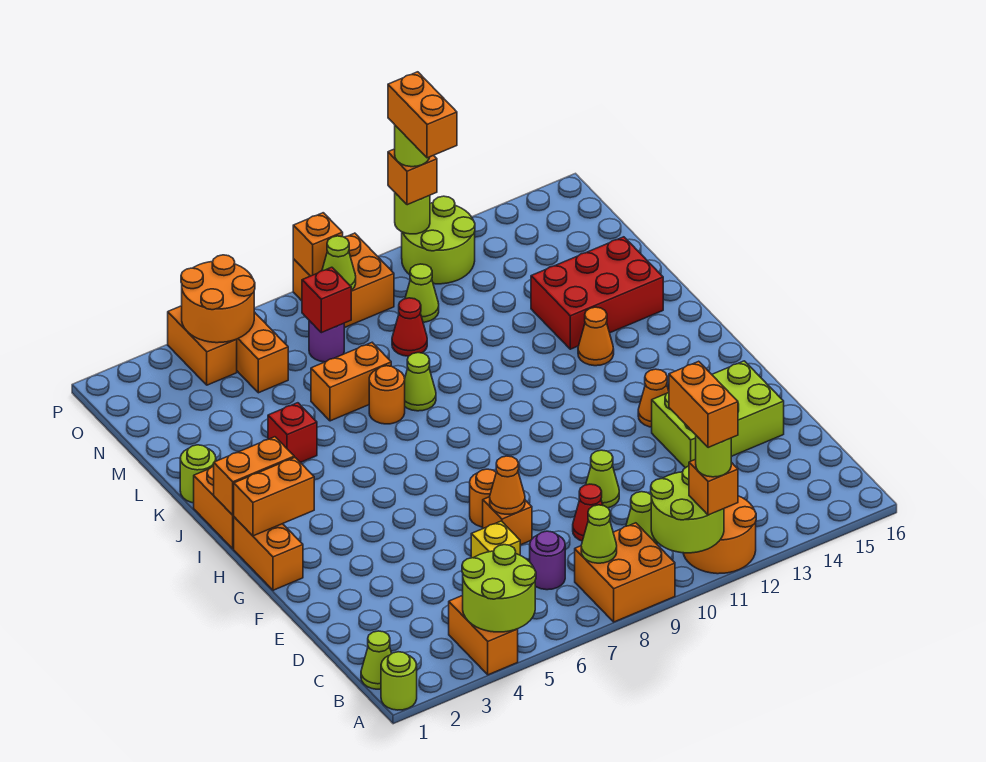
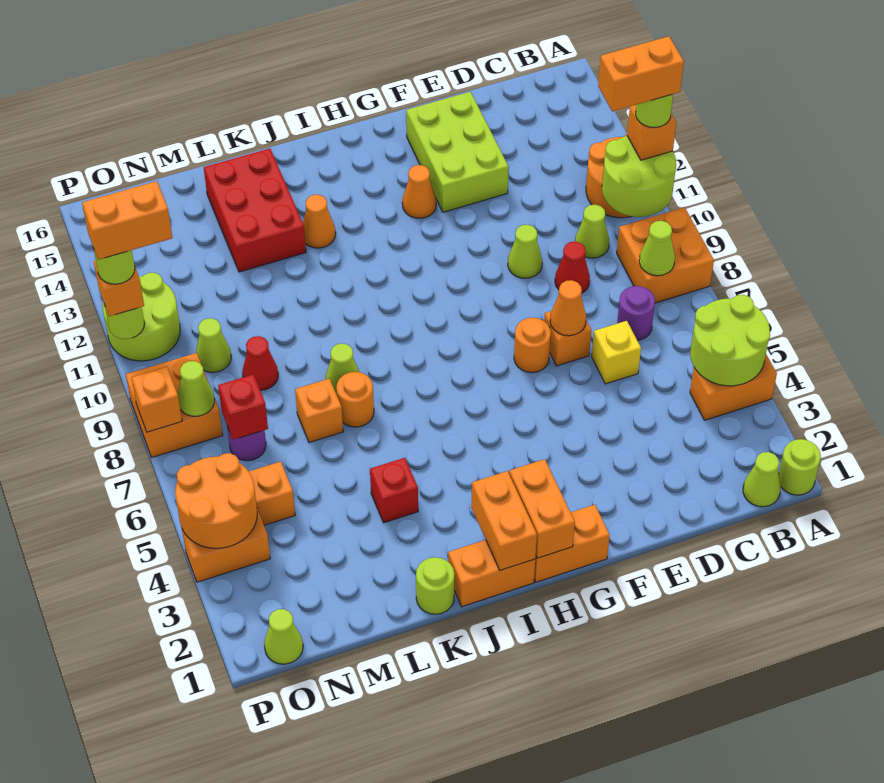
orange brick L6:L7 level 1 -> orange brick L7 level 1
none -> lime cone O1 level 1

